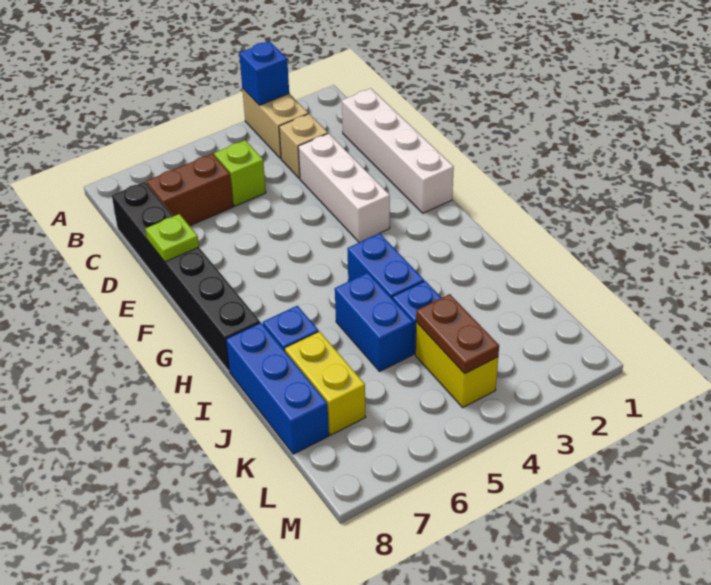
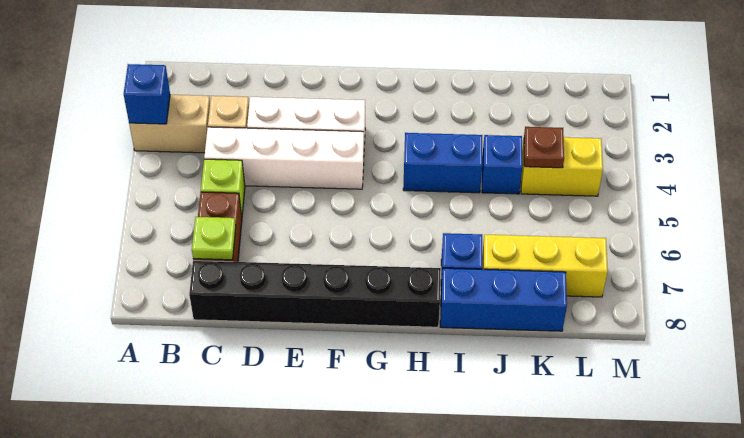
white brick C1:F1 level 1 -> white brick C4:F4 level 1
lime plate E8 level 2 -> lime plate C7 level 2
blue brick I5:J5 level 1 -> none
yellow brick J7:K7 level 1 -> yellow brick J7:L7 level 1
brown plate K4:L4 level 2 -> brown plate K4 level 2

